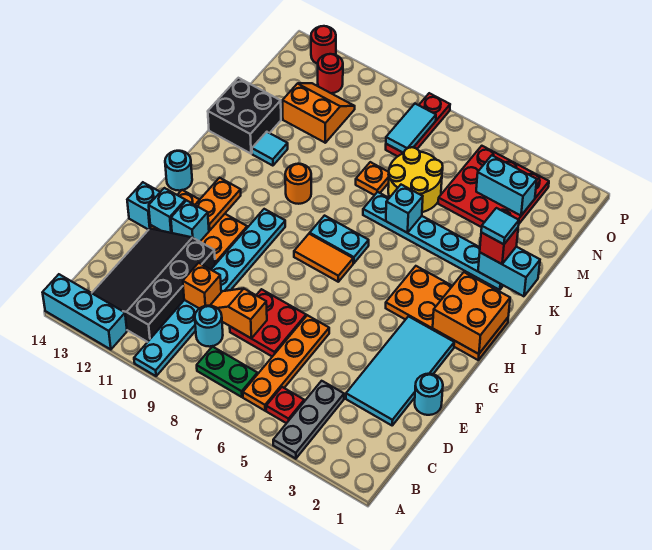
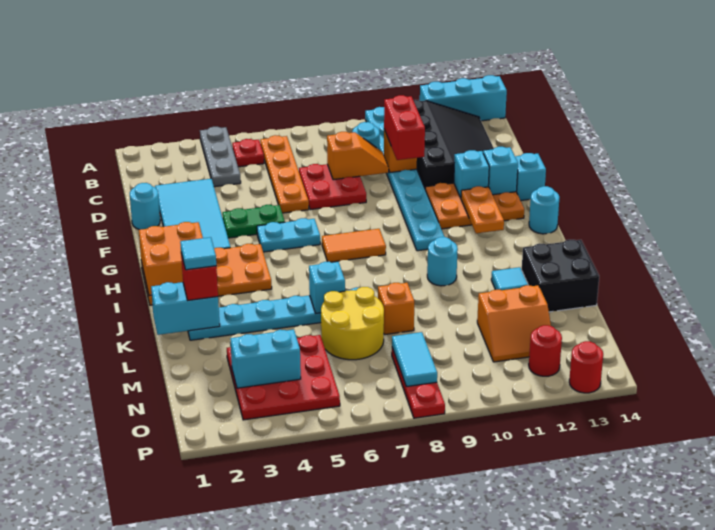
green plate B7:B8 level 1 -> green plate F4:F5 level 1
none -> red brick D10:E10 level 3
cyan plate I7:I8 level 1 -> cyan plate G5:G6 level 1
orange round brick J10 level 1 -> cyan round brick J10 level 1
orange plate L8 level 1 -> orange brick L8 level 1

